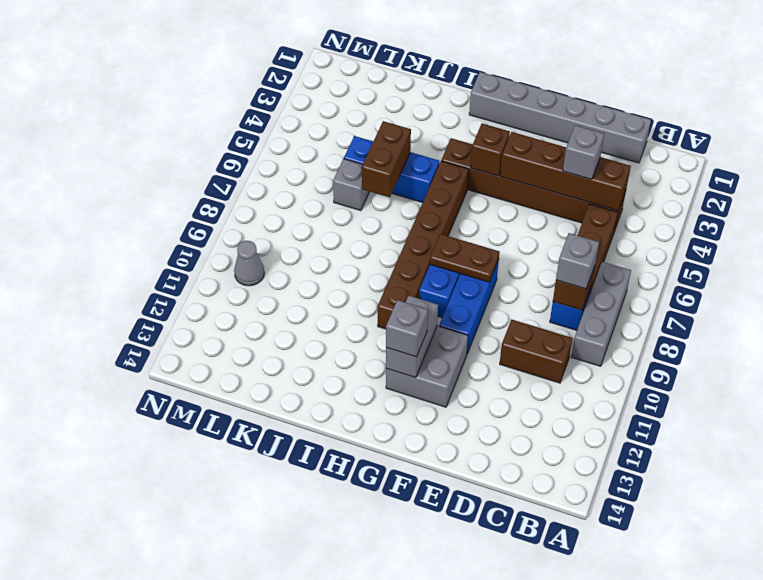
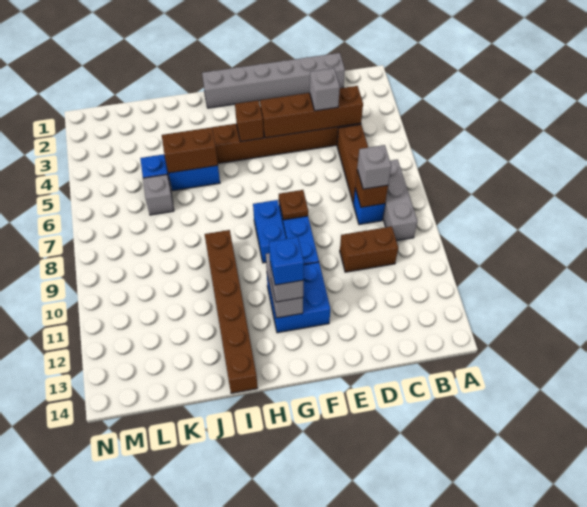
brown plate F8:G8 level 2 -> brown plate F8 level 2
grey brick F11:G12 level 1 -> blue brick F11:G12 level 1
none -> blue brick G12 level 4
brown brick H5:H10 level 1 -> brown brick I9:I14 level 1
brown brick J5:J6 level 2 -> brown brick I5:J5 level 2
grey cone M10 level 1 -> none

